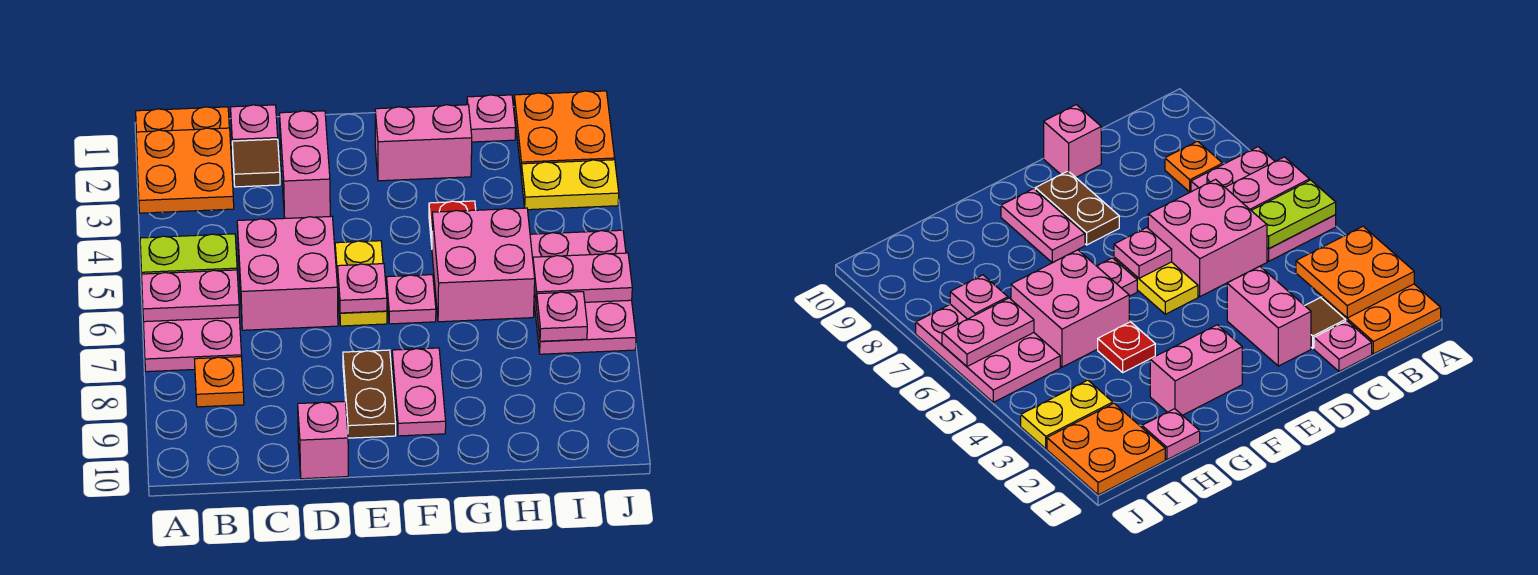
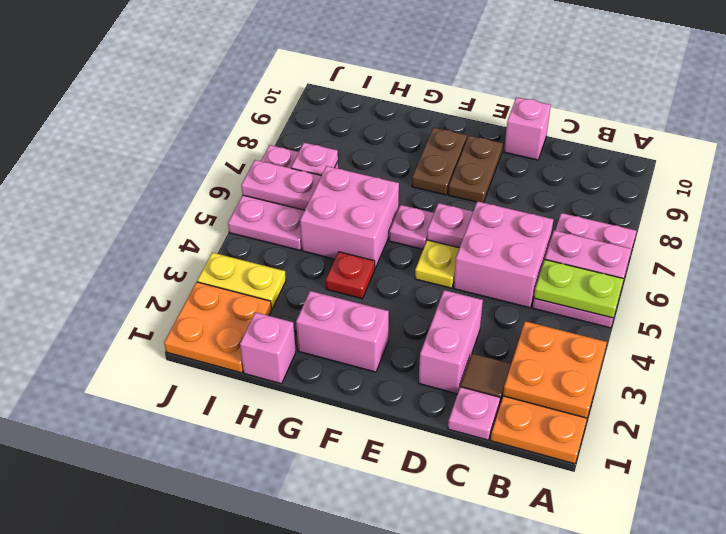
orange plate B8 level 1 -> none
pink plate F8:F9 level 1 -> brown plate F8:F9 level 1
pink plate H1 level 1 -> pink brick H1 level 1

